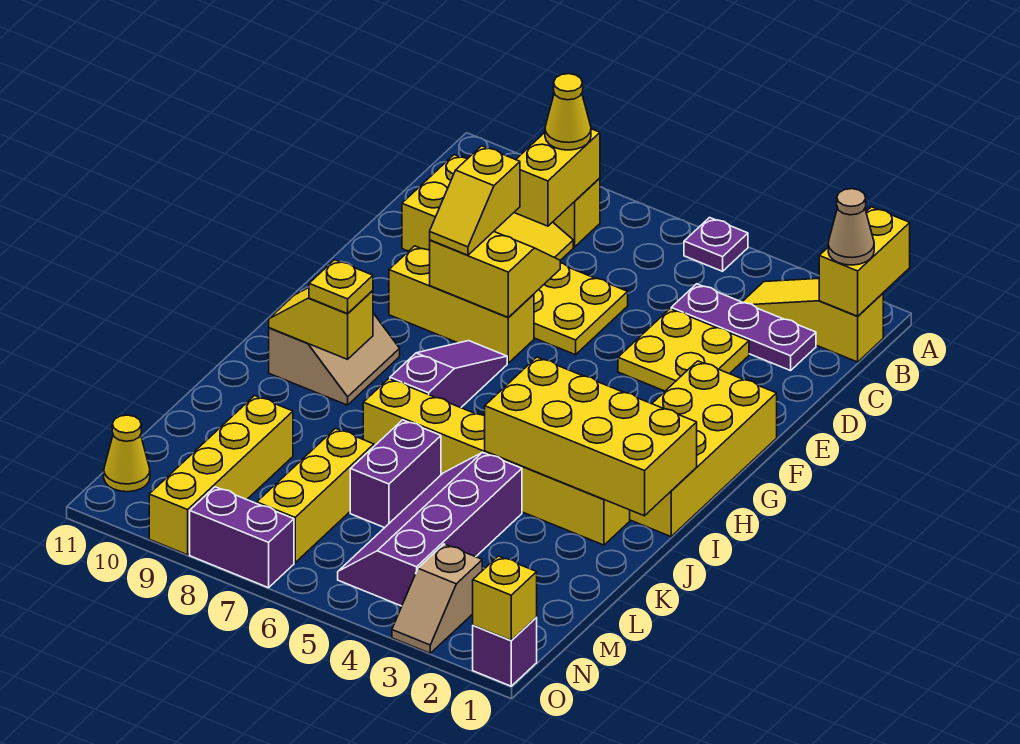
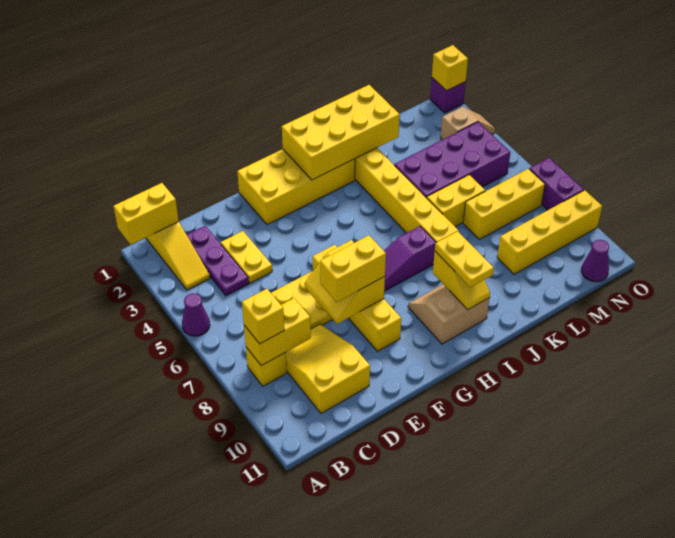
purple plate A5 level 1 -> purple cone A5 level 1
tan cone B1 level 3 -> none
yellow cone B8 level 3 -> yellow brick B8 level 3
yellow plate D3:E4 level 1 -> yellow plate D3:D4 level 1
yellow slope E8:F8 level 3 top E -> yellow brick E8:F8 level 3
yellow brick F7:F9 level 1 -> yellow brick F6:F9 level 1
yellow brick I1:J4 level 2 -> yellow brick H1:K2 level 2
yellow plate I9 level 3 -> yellow plate I9:I10 level 3
purple slope K4:N5 level 1 top 4 -> purple brick K4:N5 level 1
purple brick K6:L6 level 1 -> yellow brick K6:L6 level 1
yellow cone N11 level 1 -> purple cone N11 level 1

